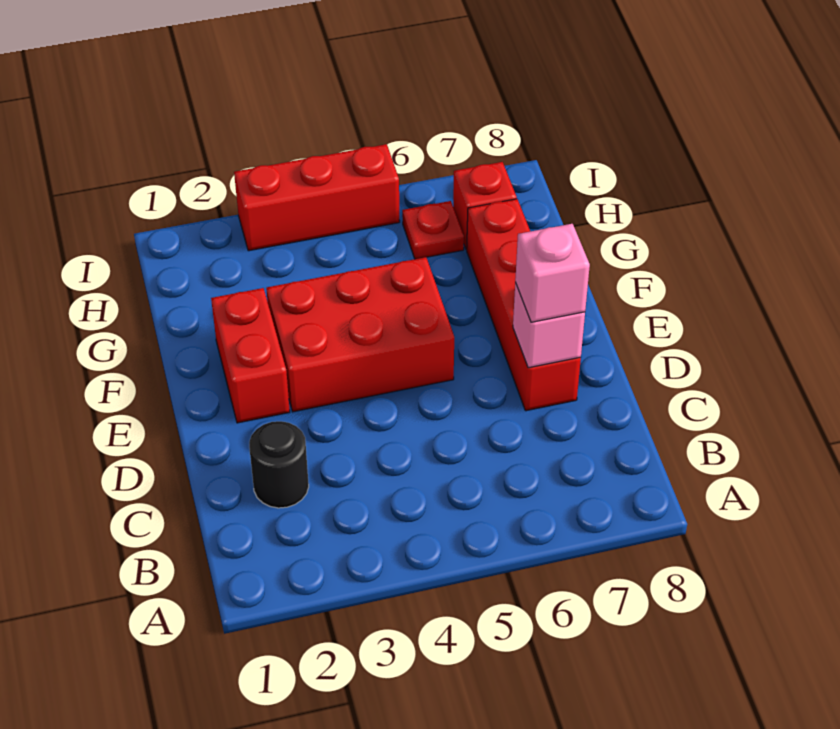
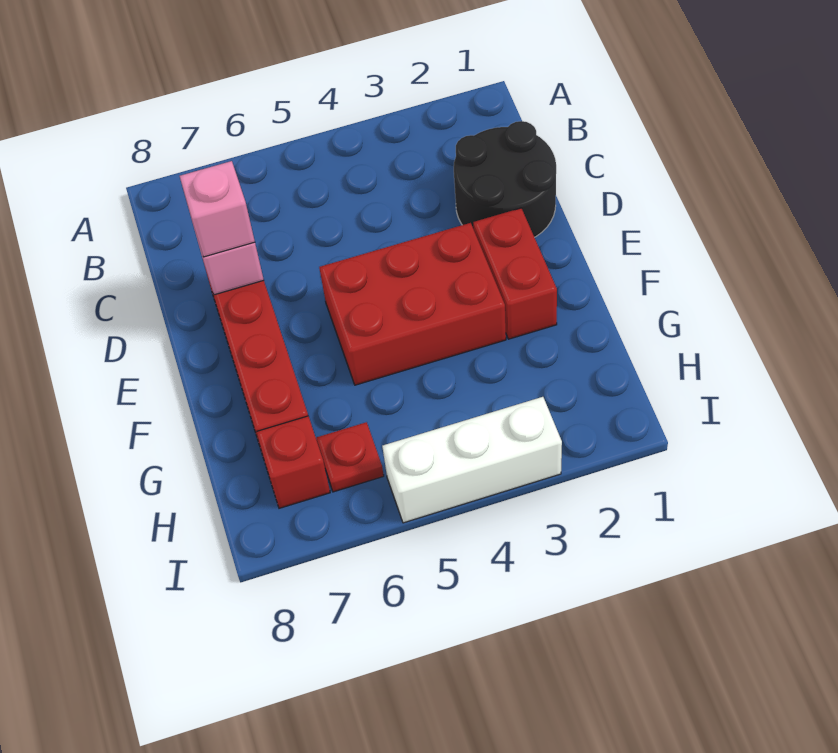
black round brick C2 level 1 -> black round brick C1:D2 level 1
red brick I3:I5 level 1 -> white brick I3:I5 level 1

